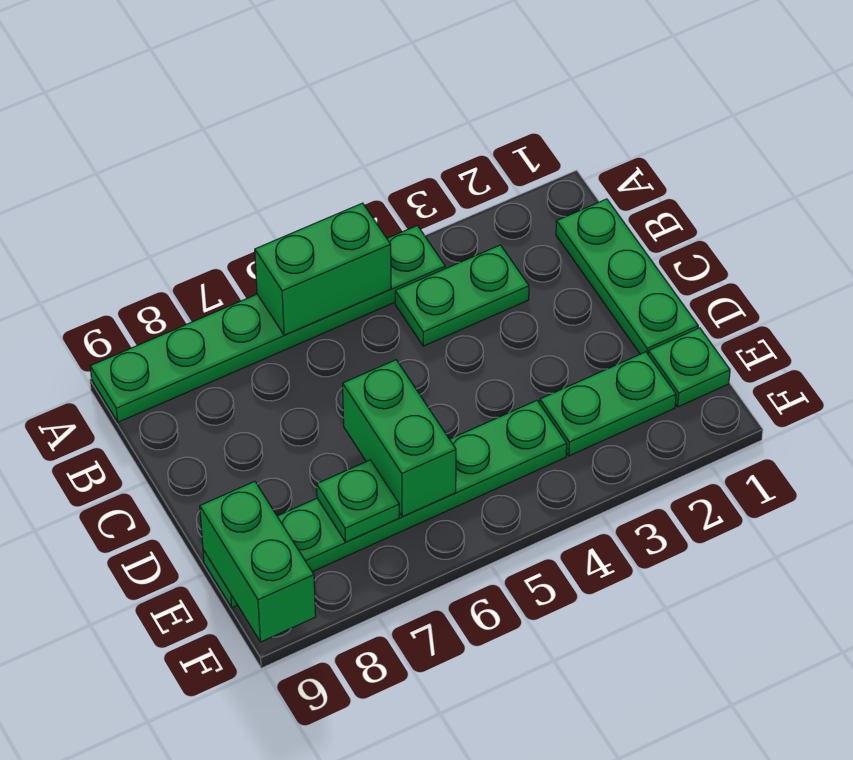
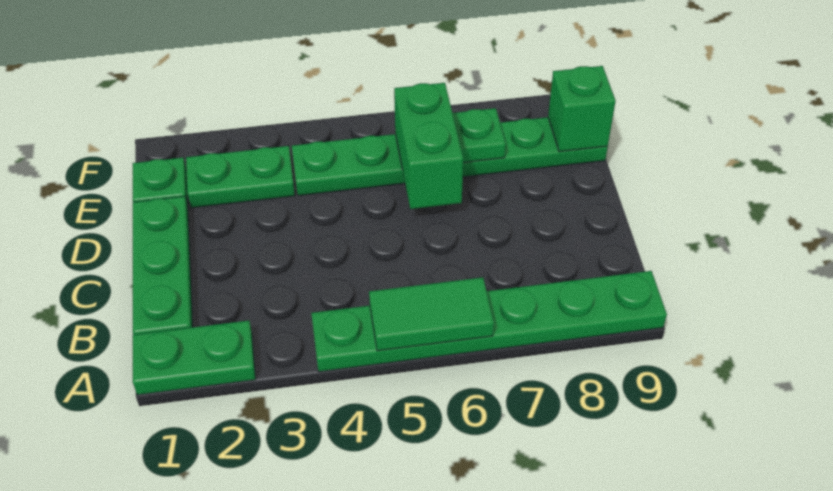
green brick A5:A6 level 2 -> green tile A5:A6 level 2
green plate B3:B4 level 1 -> green plate A1:A2 level 1
green brick E9:F9 level 2 -> green brick E9 level 2

